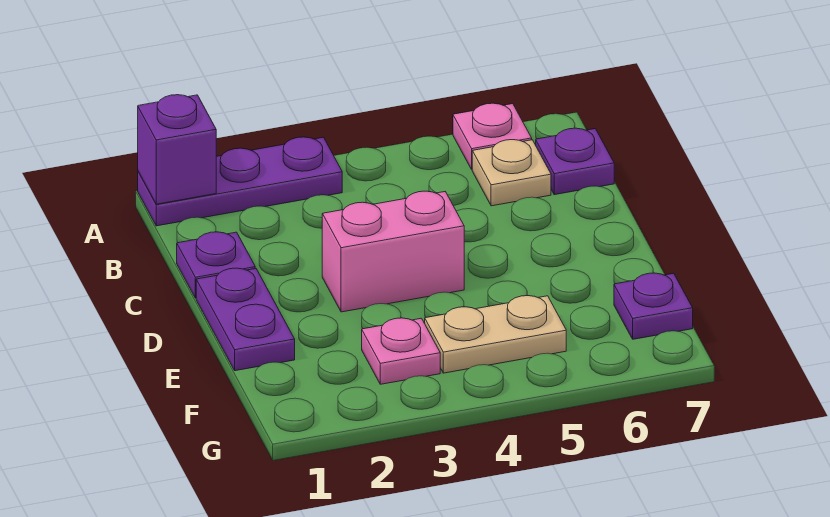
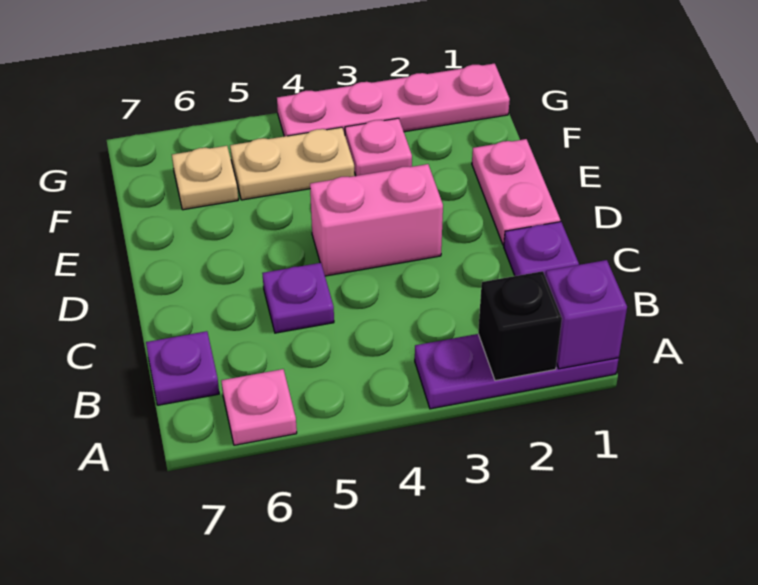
none -> black brick A2 level 2
tan plate B6 level 1 -> tan plate F6 level 1
purple plate D1:E1 level 1 -> pink plate D1:E1 level 1
purple plate F7 level 1 -> purple plate C5 level 1
none -> pink plate G1:G4 level 1

